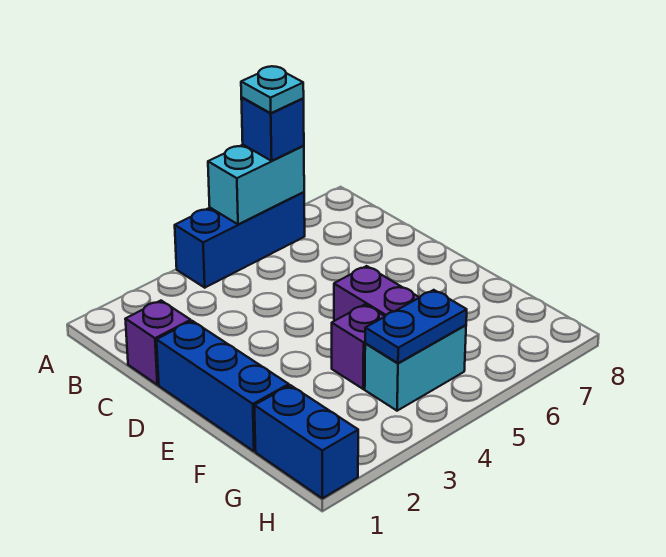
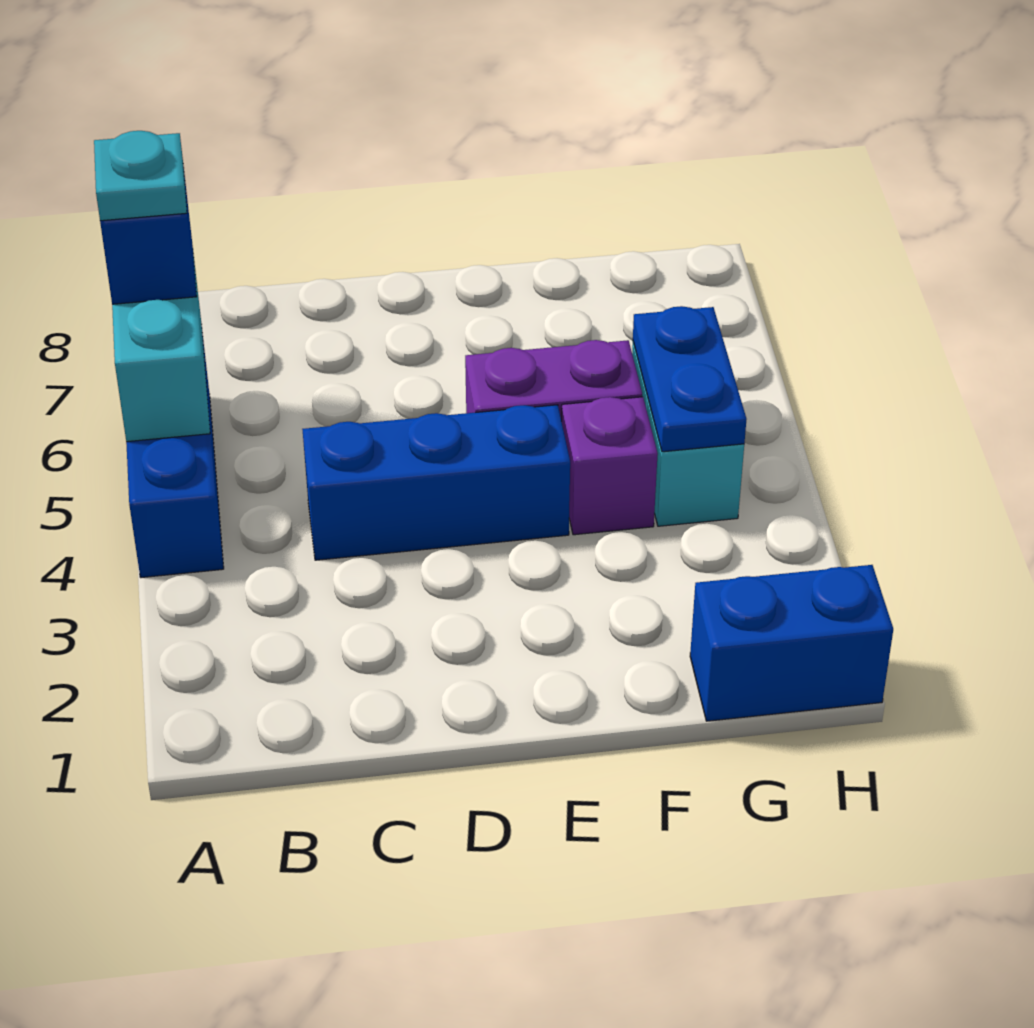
purple brick C1 level 1 -> none
blue brick D1:F1 level 1 -> blue brick C4:E4 level 1

